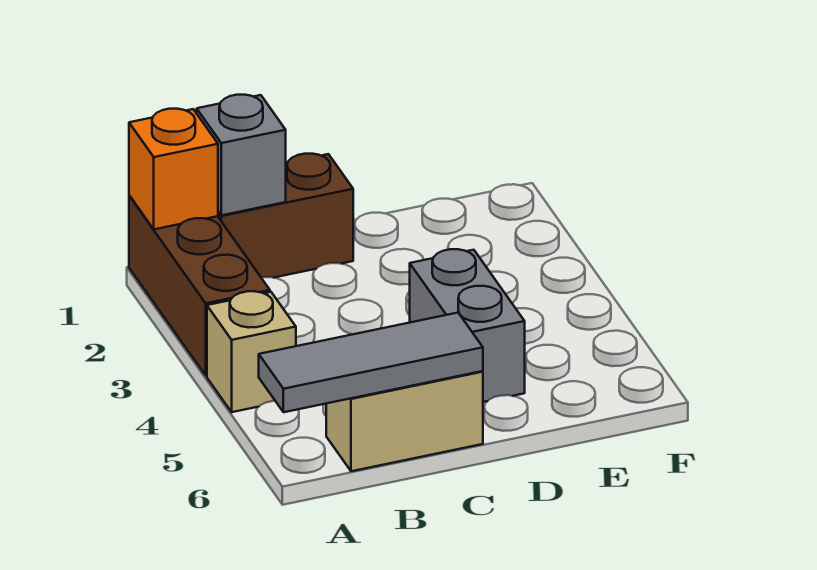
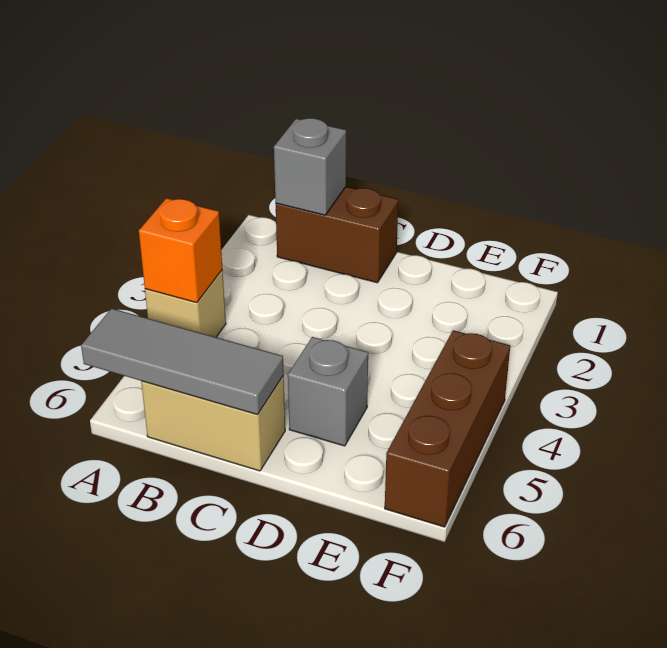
brown brick A1:A3 level 1 -> brown brick F4:F6 level 1
orange brick A1 level 2 -> orange brick A4 level 2
grey brick D4:D5 level 1 -> grey brick D5 level 1

